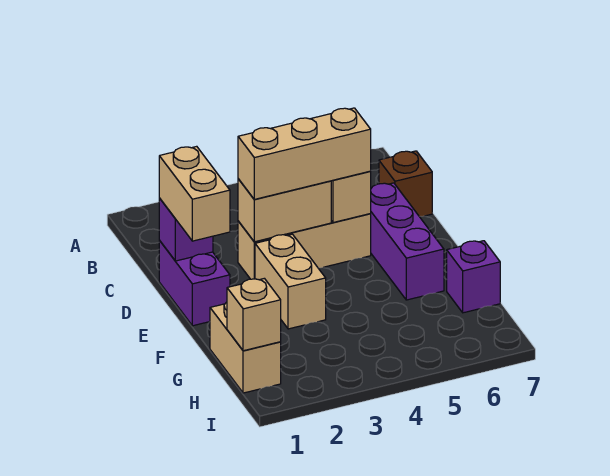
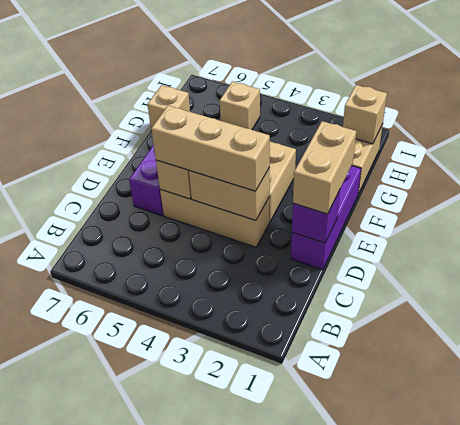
brown brick C7 level 1 -> none
purple brick D1:E1 level 1 -> purple brick D1:F1 level 1
purple brick G7 level 1 -> tan brick G7 level 1
none -> tan brick H5 level 1

